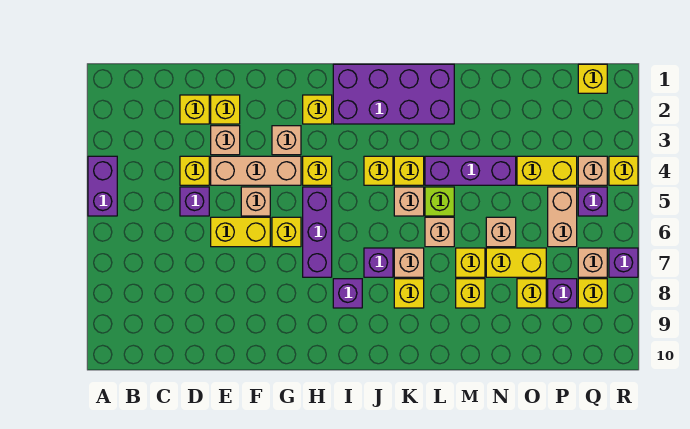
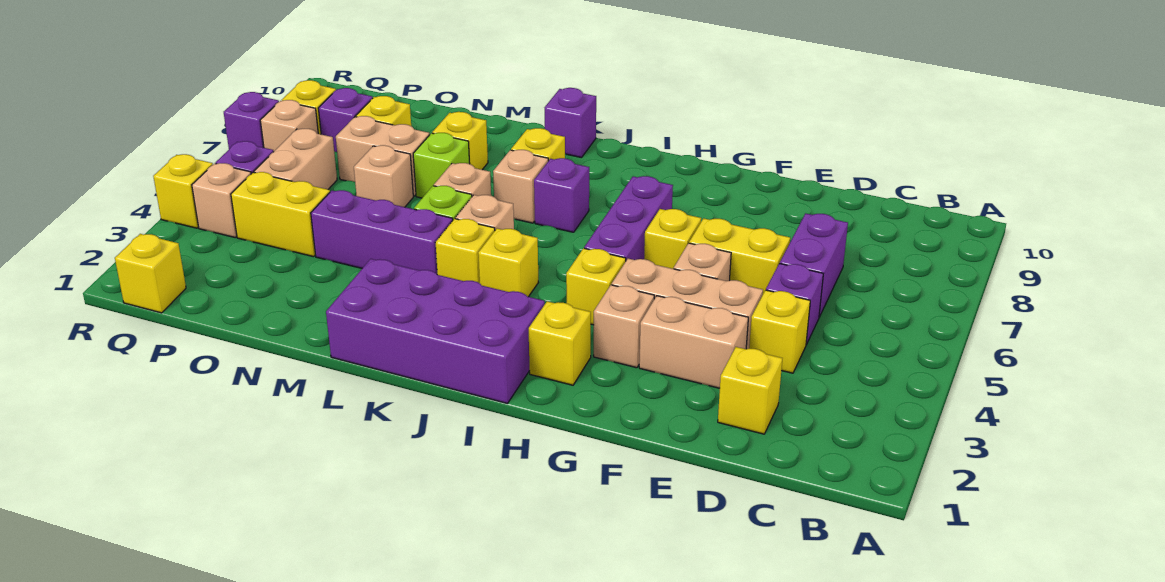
purple brick A4:A5 level 1 -> purple brick D6:D7 level 1
yellow brick E2 level 1 -> none
tan brick E3 level 1 -> tan brick E3:F3 level 1
purple brick I8 level 1 -> purple brick K10 level 1
yellow brick M7 level 1 -> lime brick M7 level 1
yellow brick N7:O7 level 1 -> tan brick N7:O7 level 1

